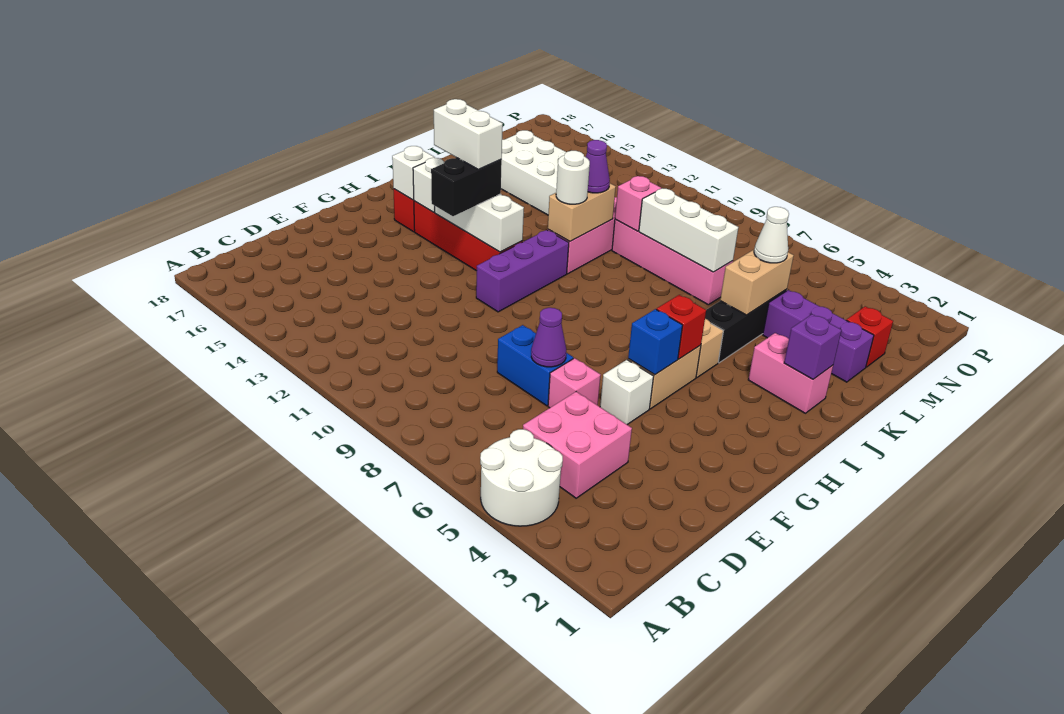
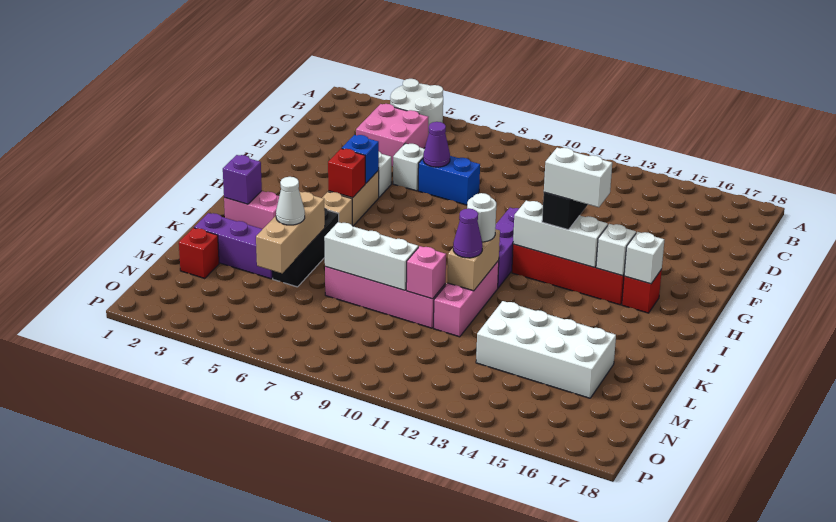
pink brick E6 level 1 -> white brick E6 level 1
tan brick K5:L5 level 2 -> tan brick K5:M5 level 2

